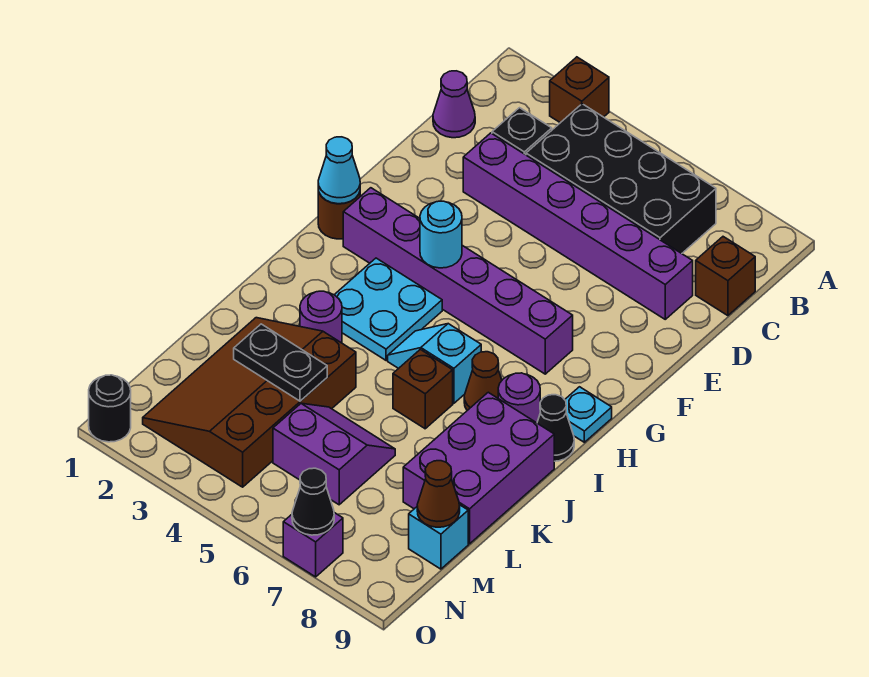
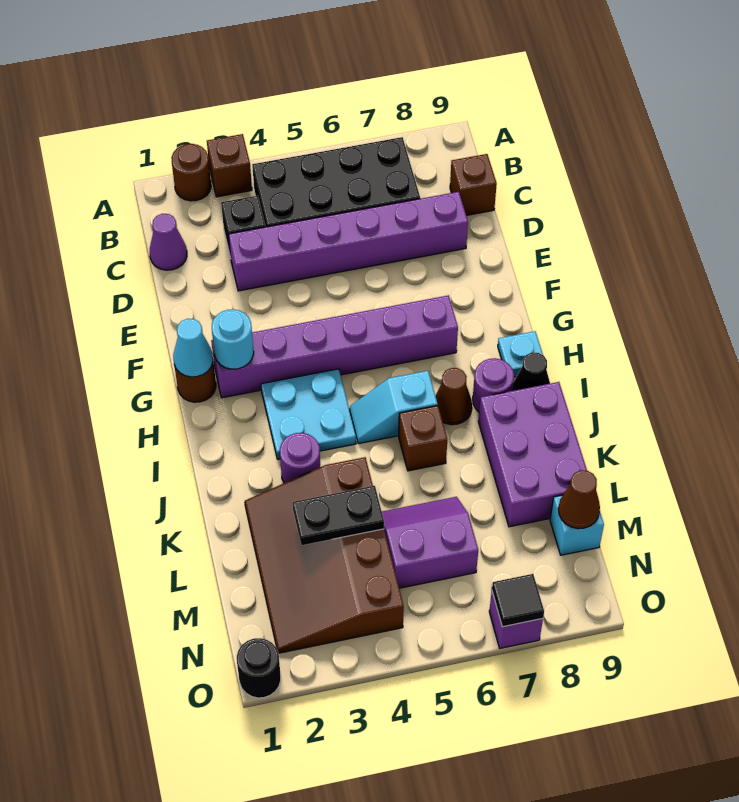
none -> brown round brick A2 level 1
cyan round brick G4 level 2 -> cyan round brick G2 level 2
black cone O7 level 2 -> black tile O7 level 2

